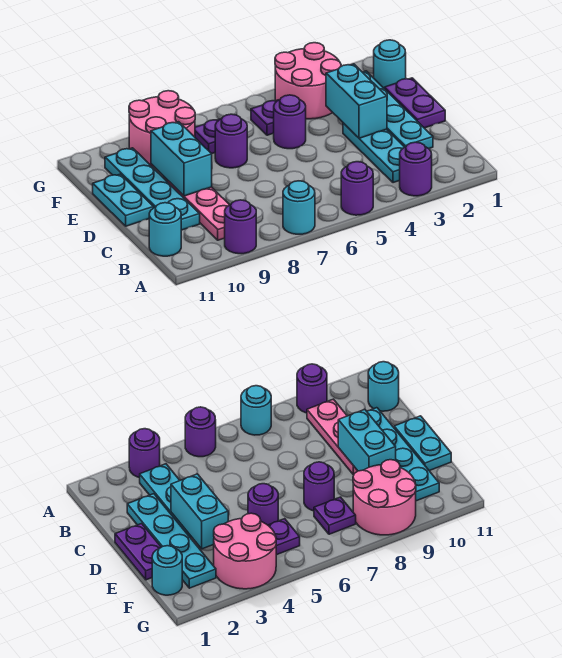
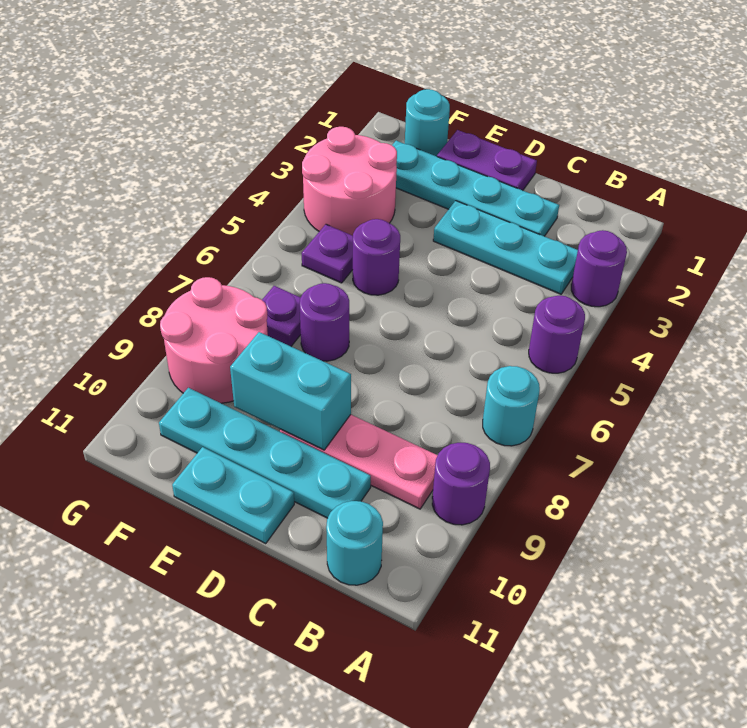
cyan brick D3:E3 level 2 -> none

